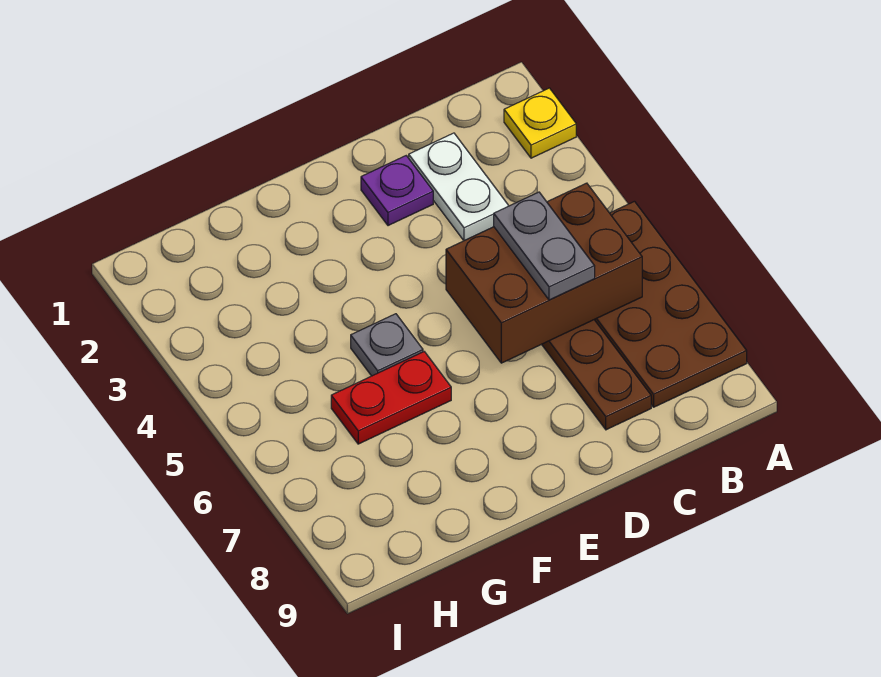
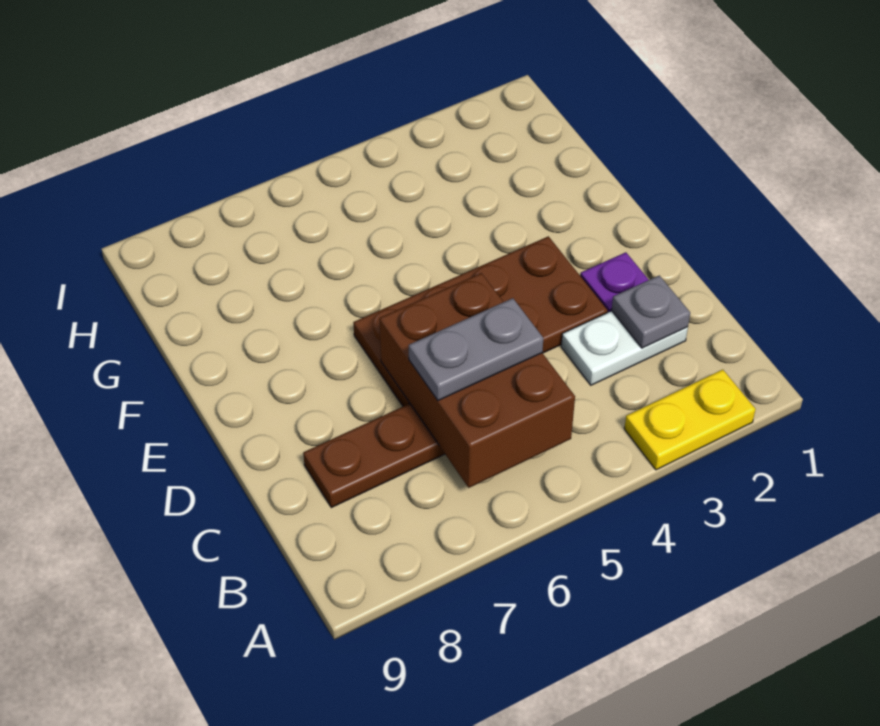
yellow plate A2 level 1 -> yellow plate A2:A3 level 1
brown plate A5:B8 level 1 -> brown plate D3:E6 level 1
grey plate F5 level 1 -> grey plate C2 level 2
red plate F6:G6 level 1 -> none

